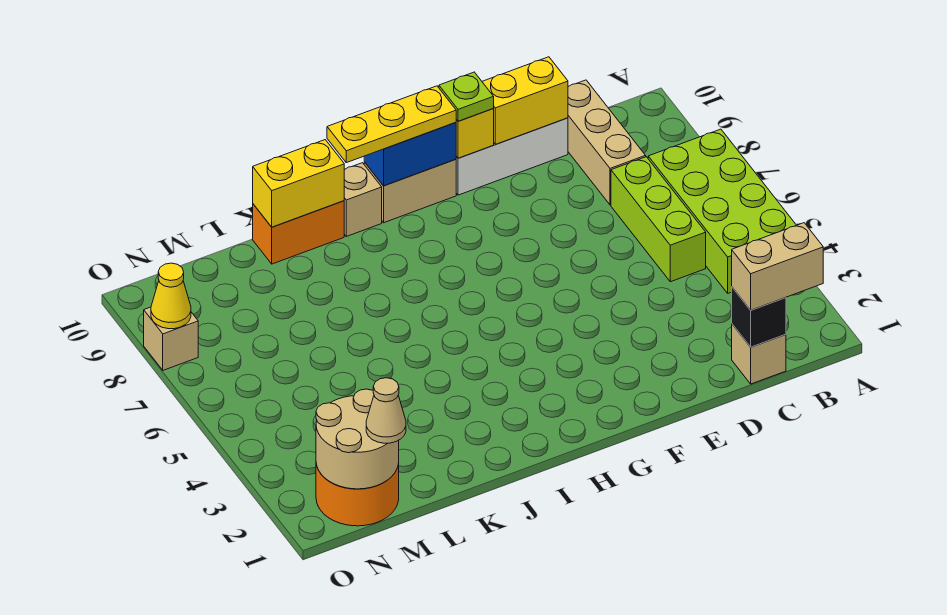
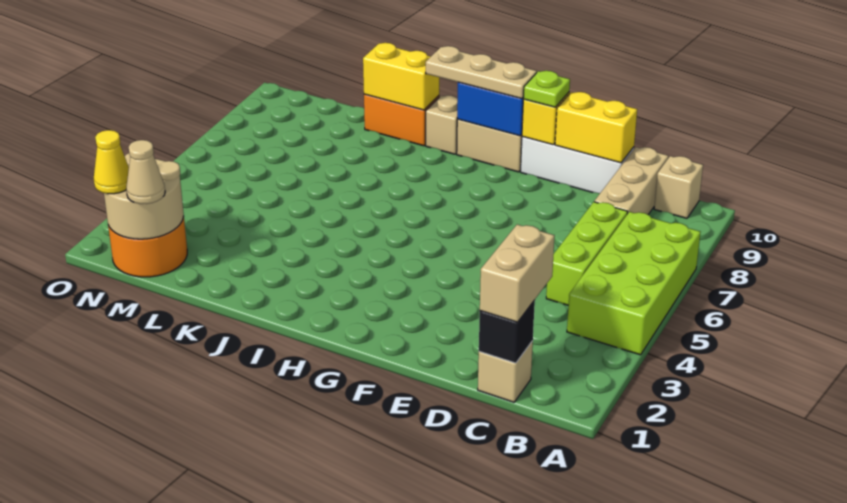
tan brick B1:C1 level 3 -> tan brick C1:C2 level 3
yellow plate G10:I10 level 3 -> tan plate G10:I10 level 3
tan brick O8 level 1 -> tan brick B10 level 1
yellow cone O8 level 2 -> yellow cone N1 level 3

